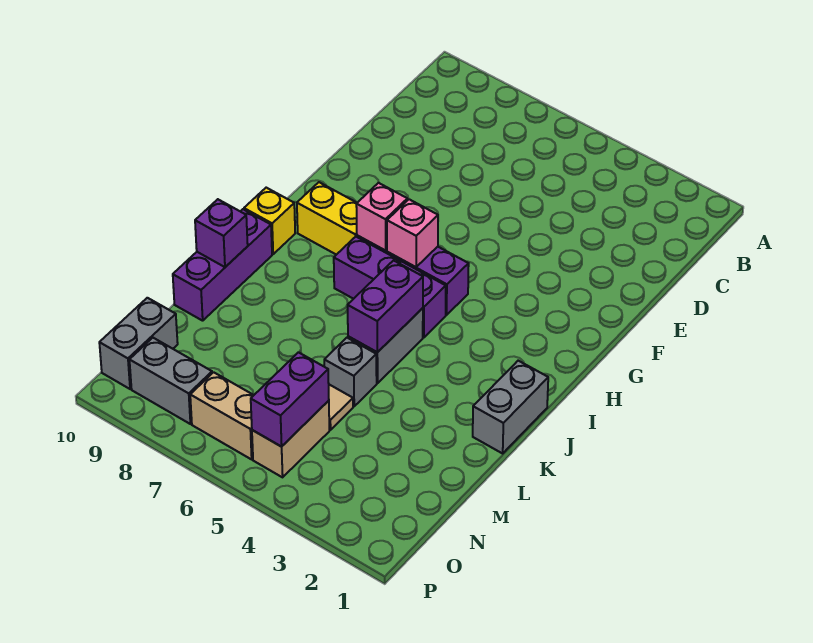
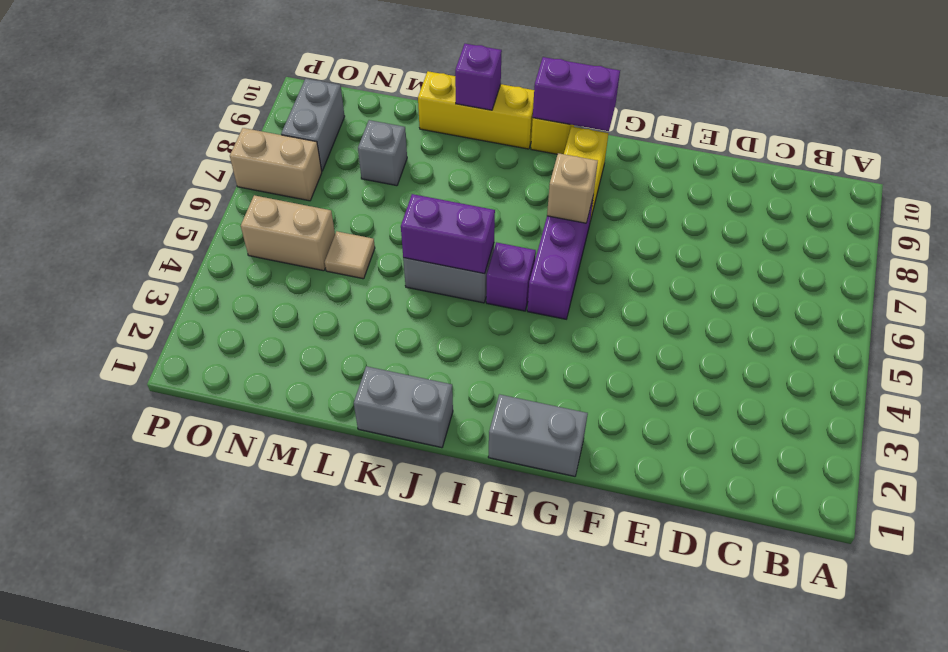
pink brick H6 level 2 -> none
pink brick H7 level 2 -> tan brick H7 level 2
purple brick I5:I7 level 1 -> purple brick I5 level 1
purple brick J10:L10 level 1 -> yellow brick J10:L10 level 1
grey brick L5 level 1 -> grey brick M8 level 1
purple brick N5:O5 level 2 -> purple brick H10:I10 level 2
grey brick N10:O10 level 1 -> grey brick G1:H1 level 1
tan brick O6:O7 level 1 -> tan brick O7:P7 level 1

